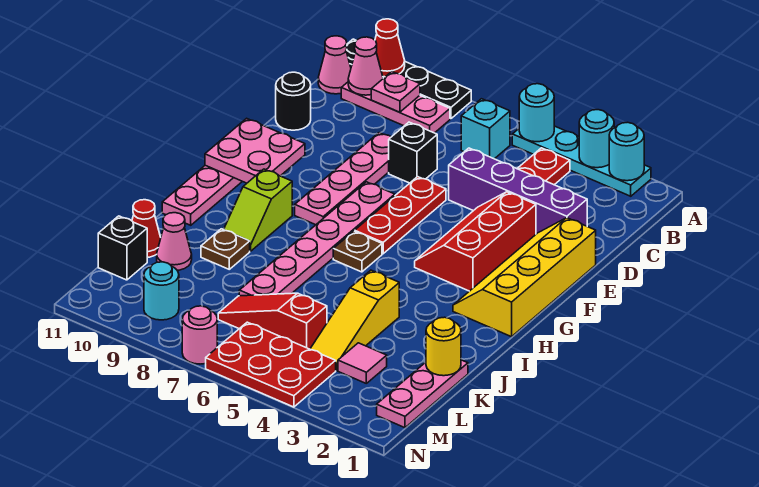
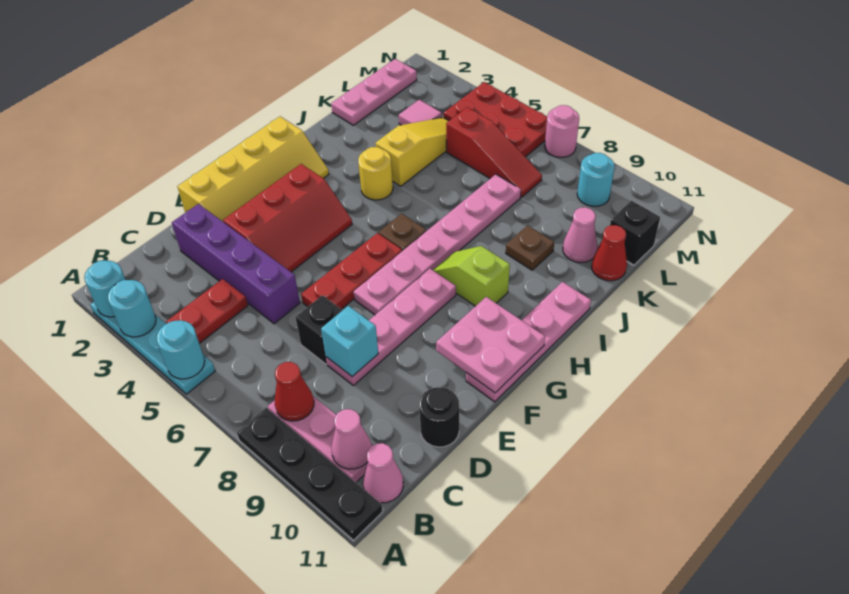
red cone A10 level 2 -> red cone B8 level 2
cyan brick B6 level 1 -> cyan brick D8 level 2
pink plate B9 level 2 -> none
lime slope H9:I9 level 1 top H -> lime slope H8:H9 level 1 top 9
yellow round brick K1 level 2 -> yellow round brick I4 level 1

